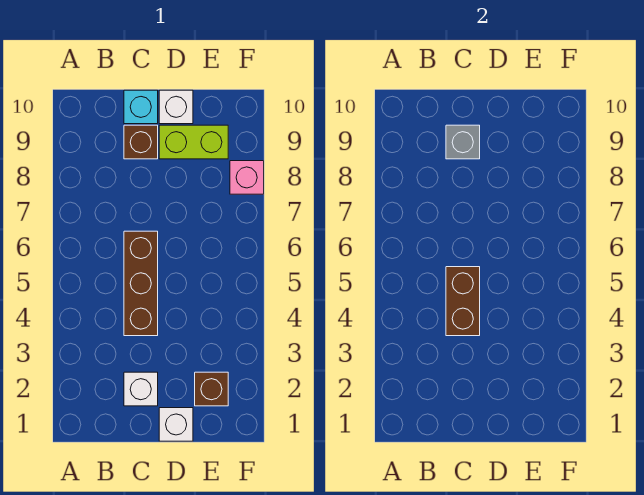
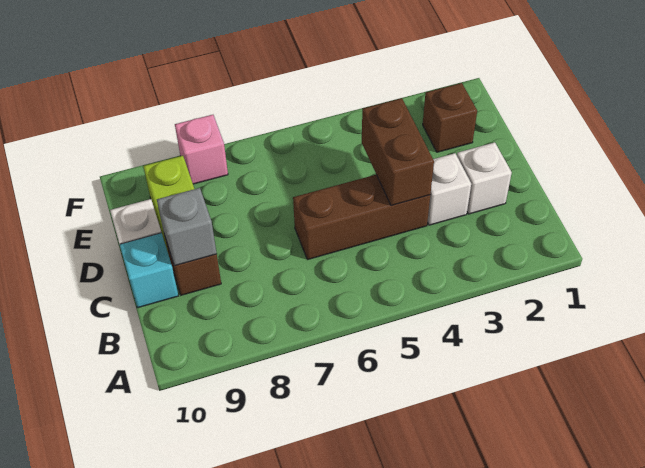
brown brick C4:C5 level 2 -> brown brick C4:D4 level 2
white brick D1 level 1 -> white brick C3 level 1

